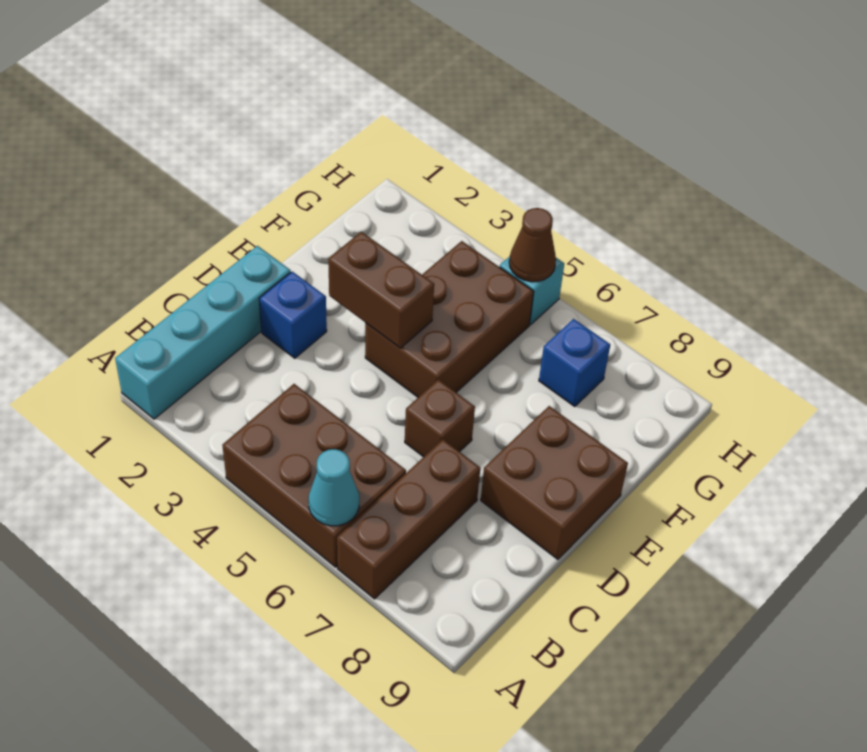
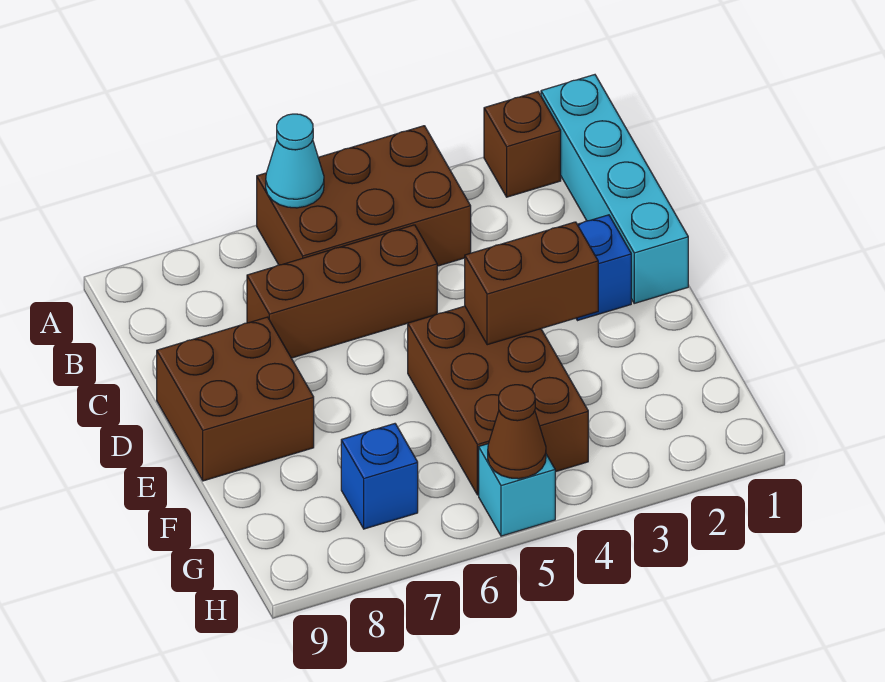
brown brick A7:C7 level 1 -> brown brick C5:C7 level 1
brown brick D6 level 1 -> brown brick A2 level 1

